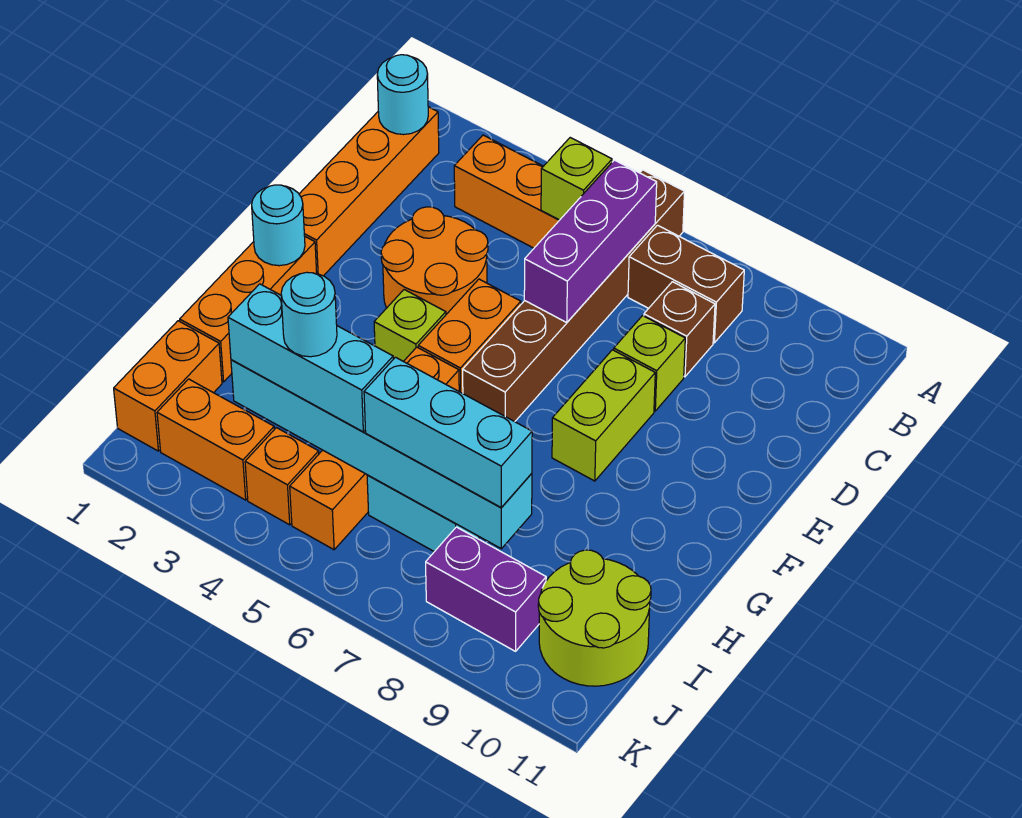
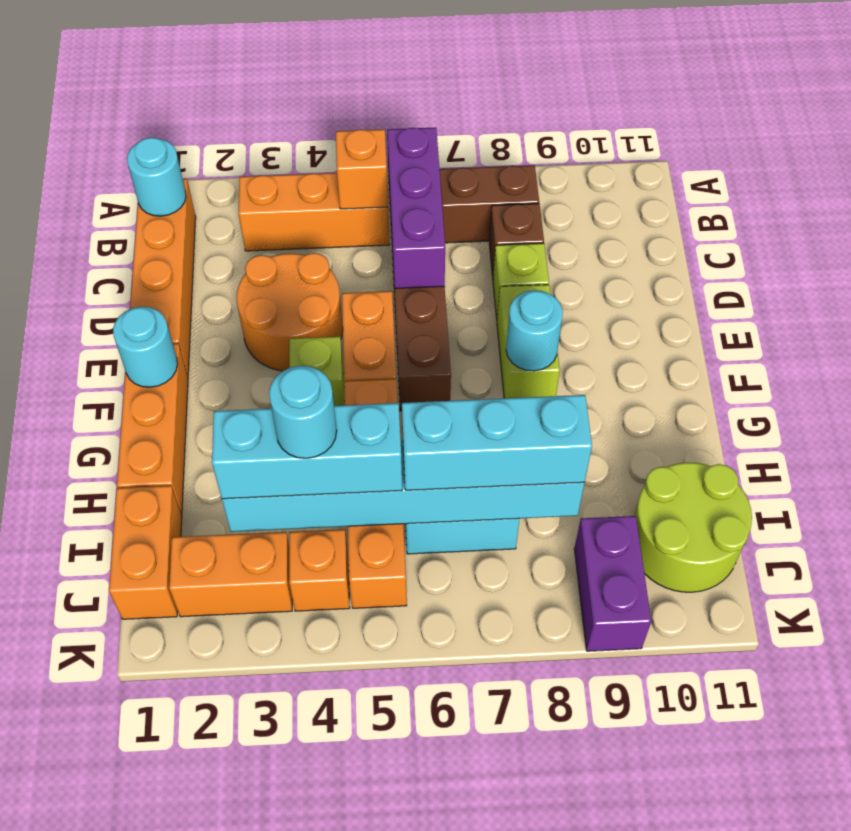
lime brick B5 level 2 -> orange brick B5 level 2
none -> cyan round brick F8 level 2
purple brick J8:J9 level 1 -> purple brick J9:K9 level 1

